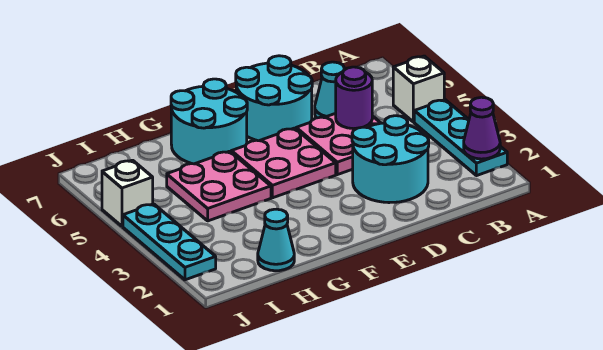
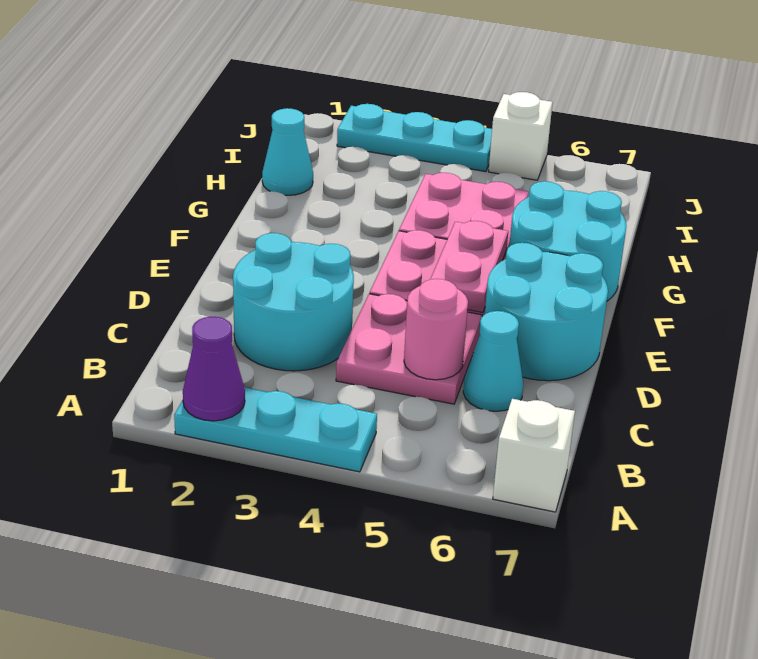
white brick A5 level 1 -> white brick A7 level 1
purple round brick C5 level 2 -> pink round brick C5 level 2
none -> pink plate E5:F5 level 2

